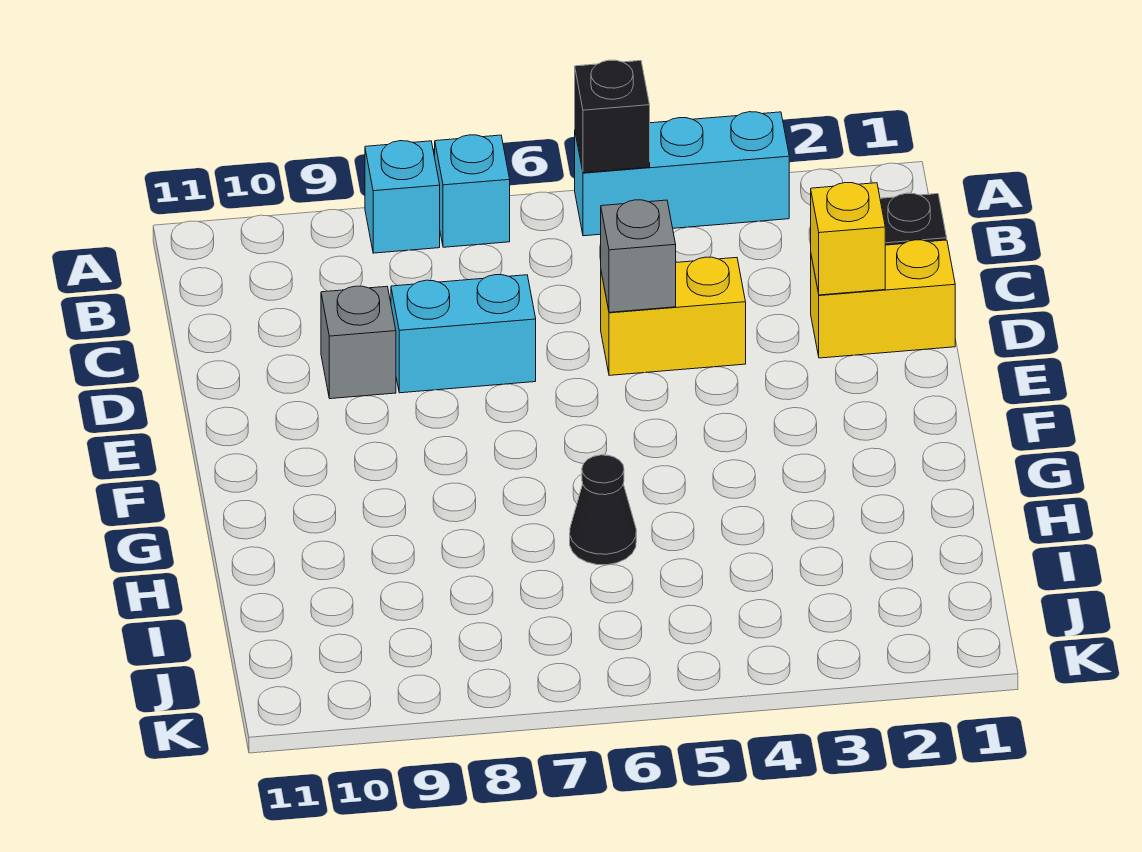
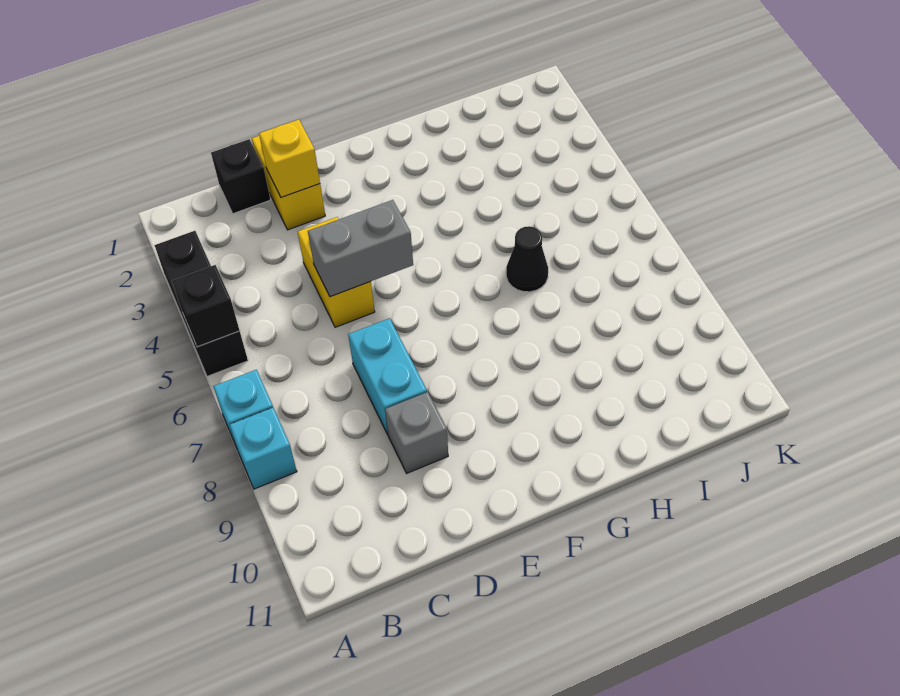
cyan brick A3:A5 level 1 -> black brick A3:A5 level 1
grey brick D5 level 2 -> grey brick D5:E5 level 2

